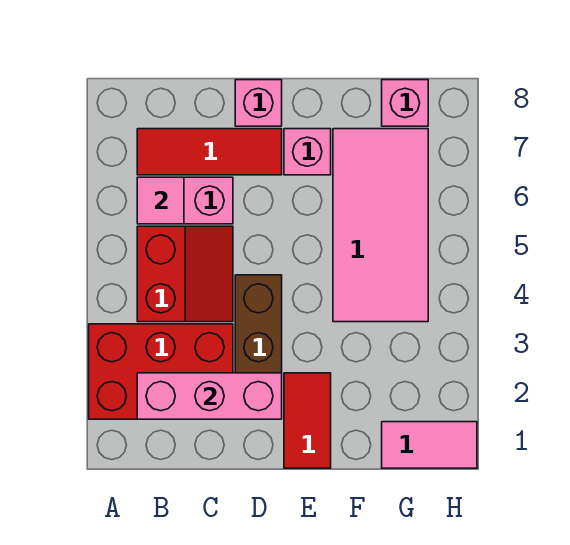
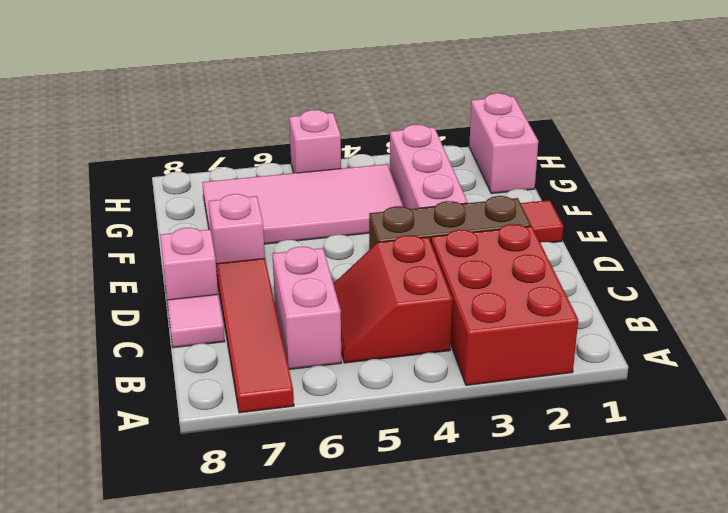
pink brick B2:D2 level 2 -> pink brick E3:G3 level 1
red slope B4:C5 level 1 top B -> red slope B4:C5 level 1 top 4
pink tile B6 level 2 -> pink tile C8 level 1
red tile B7:D7 level 1 -> red tile A7:D7 level 1
pink tile G1:H1 level 1 -> pink brick G1:H1 level 1
pink brick G8 level 1 -> pink brick H5 level 1

